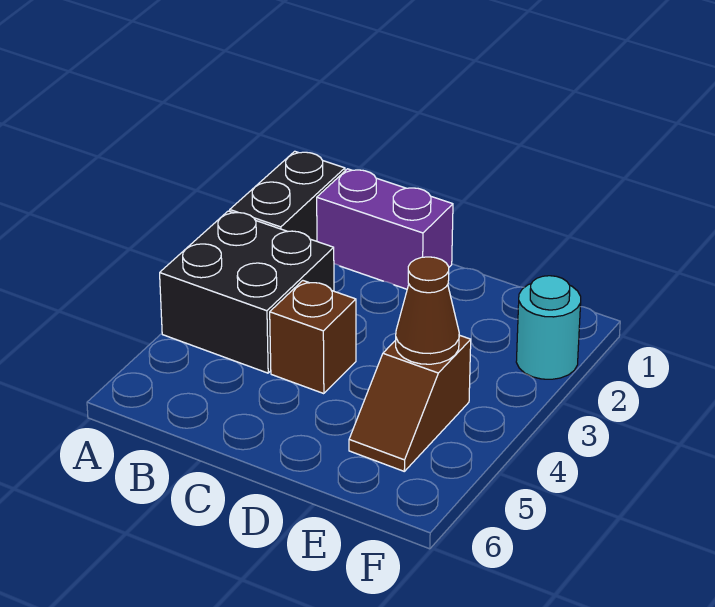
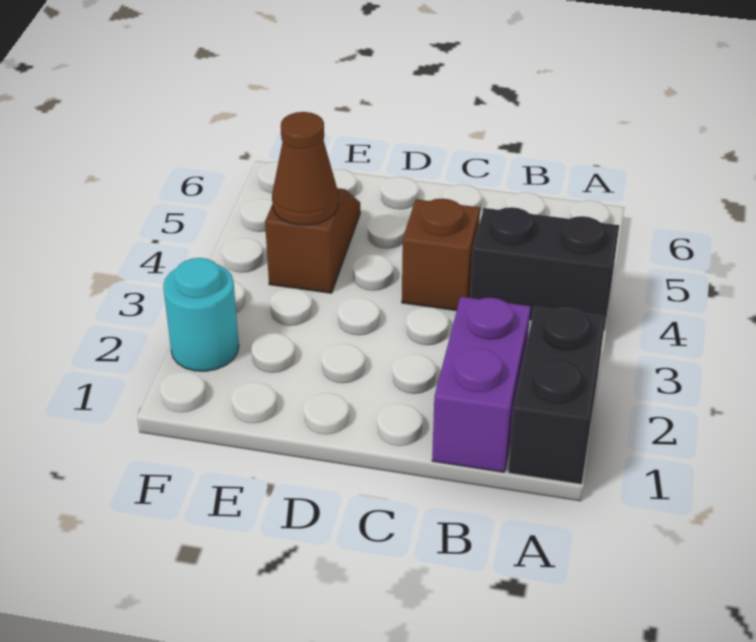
black brick A3:B4 level 1 -> black brick A4:B4 level 1
purple brick B1:C1 level 1 -> purple brick B1:B2 level 1

